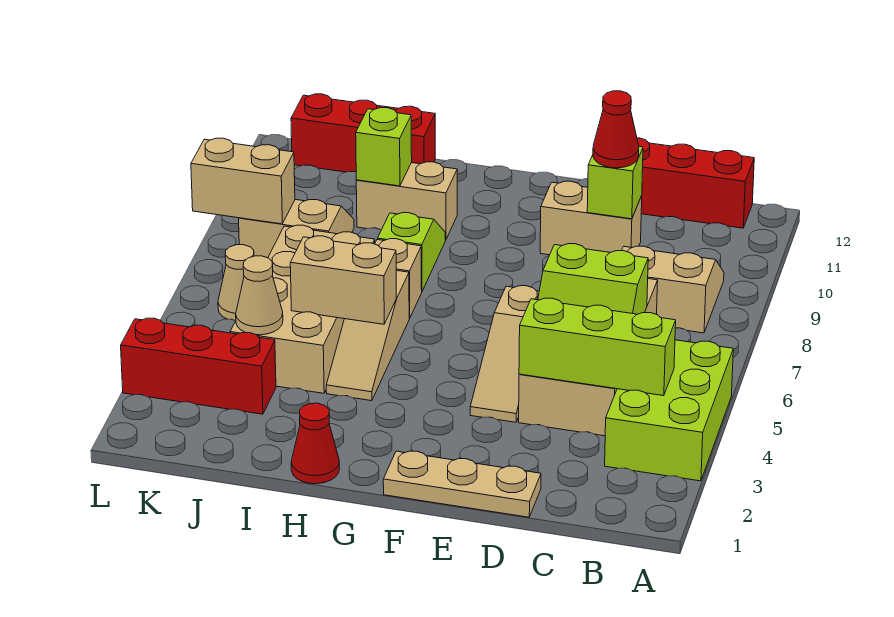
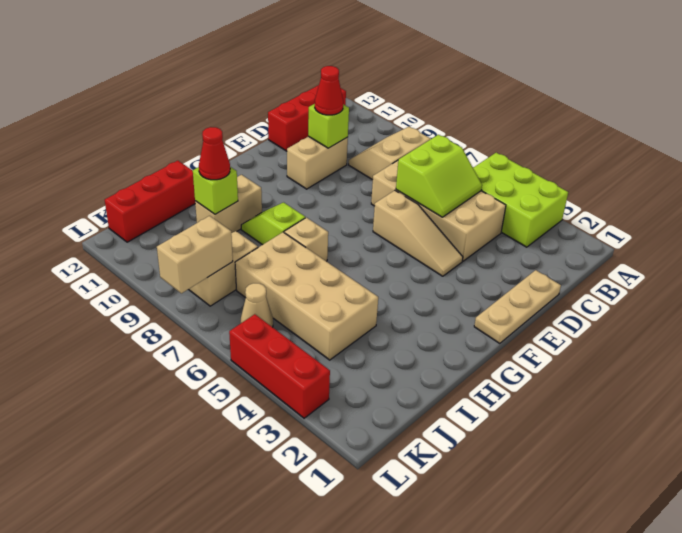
lime brick B4:D4 level 2 -> none
red cone H1 level 1 -> red cone I10 level 3
tan slope H4:H6 level 1 top 6 -> none
tan brick H5:I5 level 2 -> none
red brick J3:L3 level 1 -> red brick L3:L5 level 1
tan cone J4 level 2 -> none

